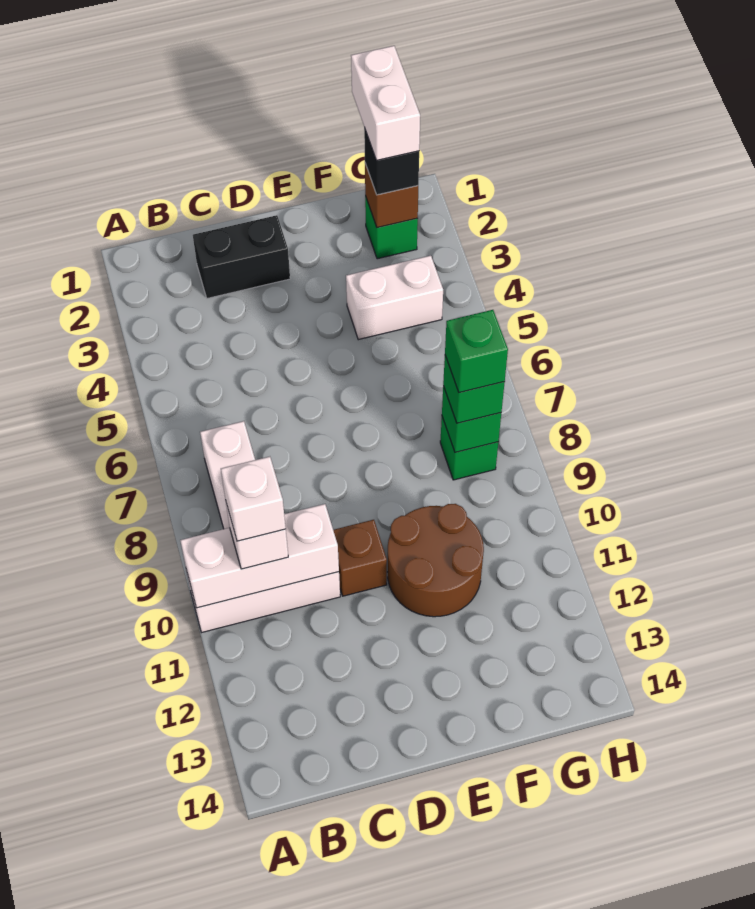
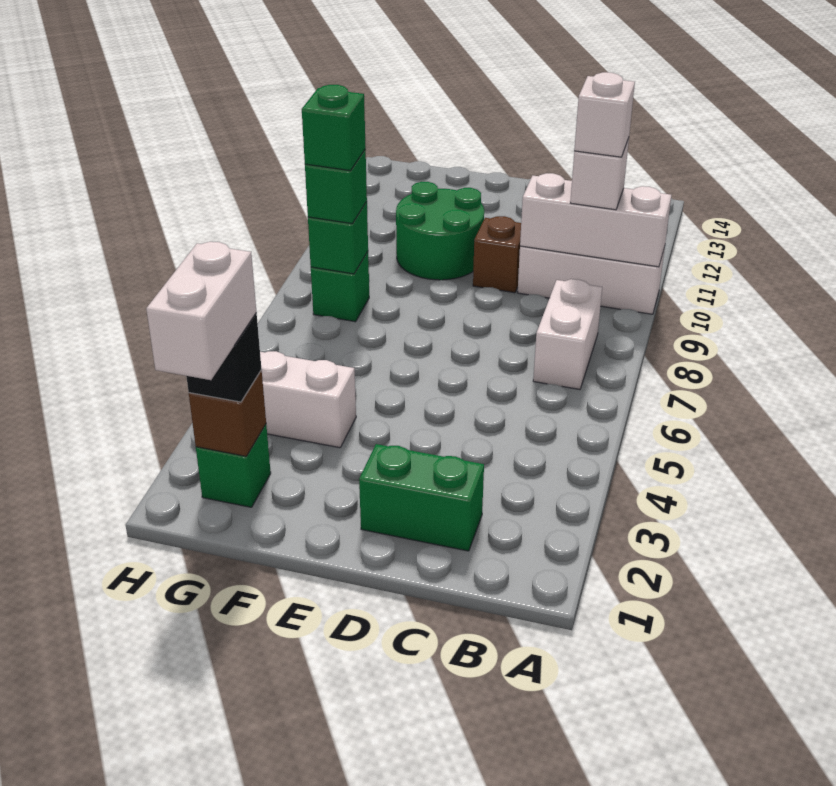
black brick C2:D2 level 1 -> green brick C2:D2 level 1
brown round brick E10:F11 level 1 -> green round brick E10:F11 level 1

